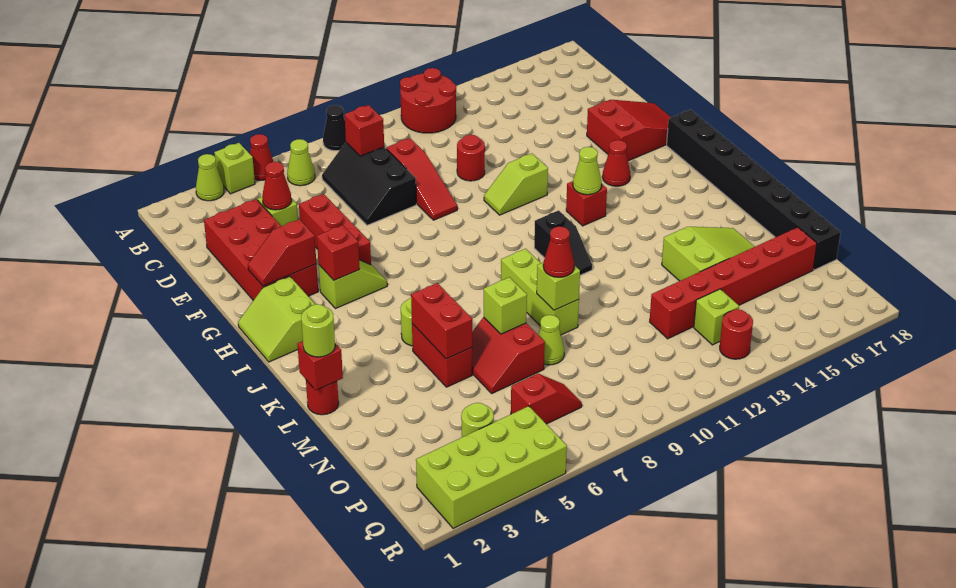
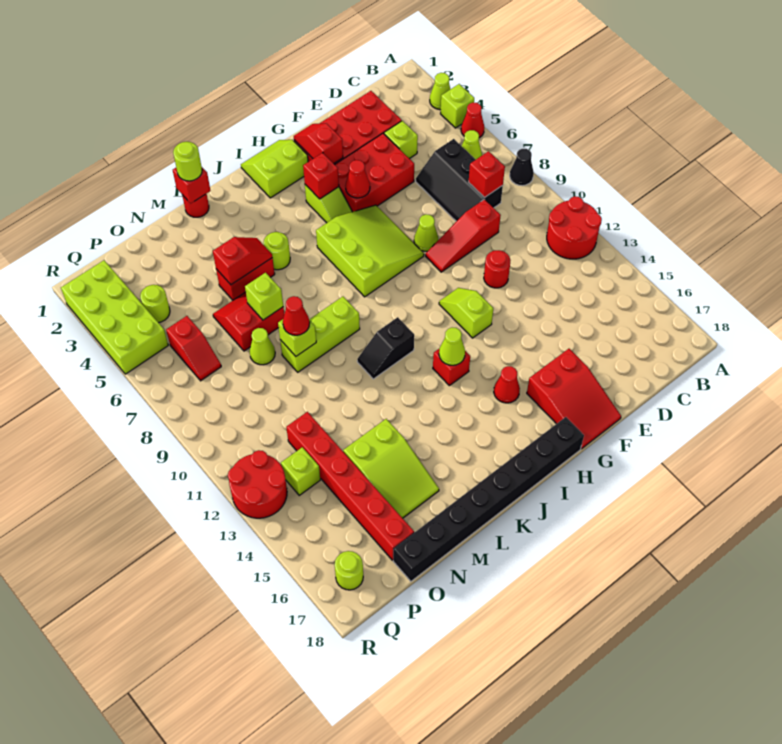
black slope C7:E8 level 1 top 8 -> black slope C6:D8 level 1 top C
red cone D4 level 2 -> red cone G5 level 2
red brick E5:G5 level 1 -> red brick E4:G5 level 1
none -> lime cone F8 level 1
none -> lime slope G6:I8 level 1 top I
red brick L5:M5 level 2 -> red slope L5:M5 level 2 top M
red round brick Q13 level 1 -> red round brick Q12:R13 level 1
none -> lime round brick Q17 level 1

